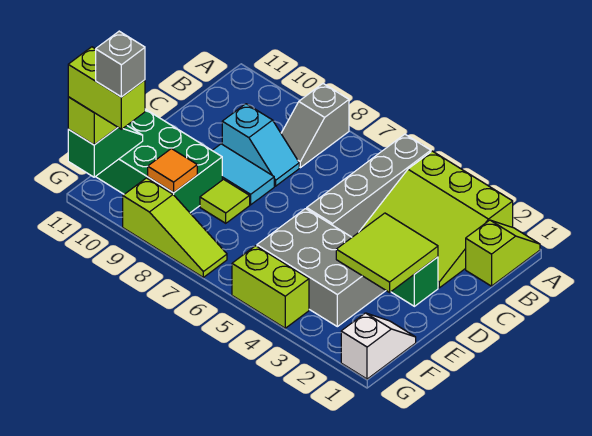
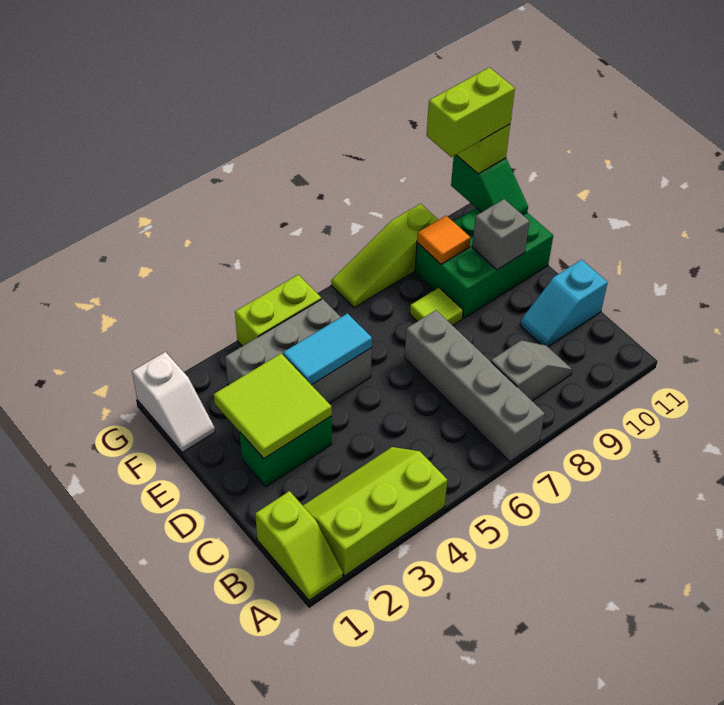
lime slope A2:C4 level 1 top A -> lime slope A2:B4 level 1 top A
grey brick A5:D5 level 1 -> grey brick A7:D7 level 1
grey slope A8:B8 level 1 top A -> grey slope B8:B9 level 1 top 8
cyan slope C8:C9 level 1 top 9 -> cyan slope C10:C11 level 1 top 11
cyan tile D8:D9 level 1 -> cyan tile E4:E5 level 2
grey brick G10 level 5 -> grey brick E10 level 2

